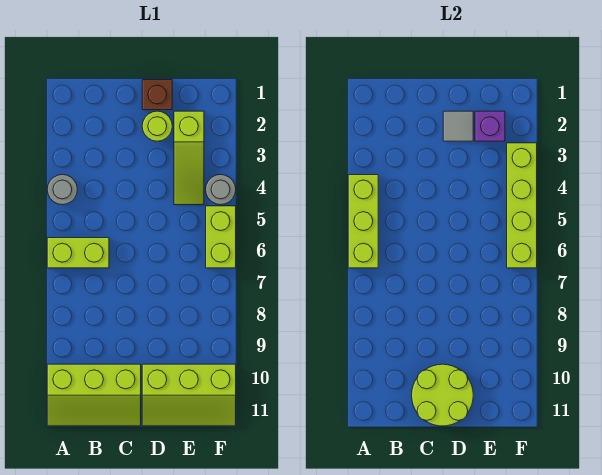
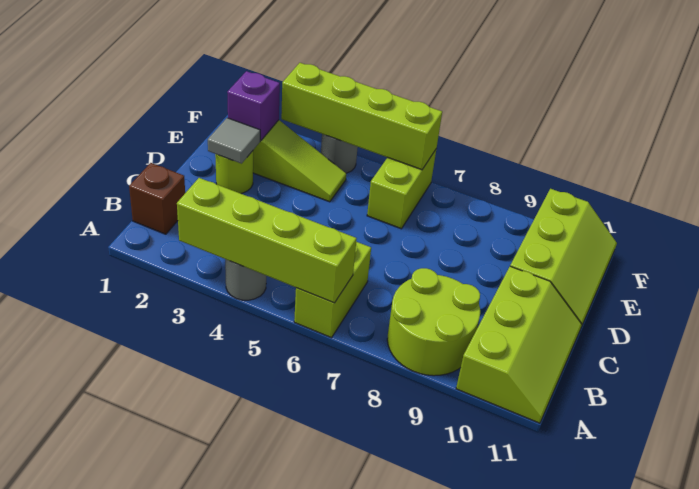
lime brick A4:A6 level 2 -> lime brick A3:A6 level 2
lime round brick C10:D11 level 2 -> lime round brick A8:B9 level 1
brown brick D1 level 1 -> brown brick B1 level 1
lime brick F5:F6 level 1 -> lime brick E6:F6 level 1

